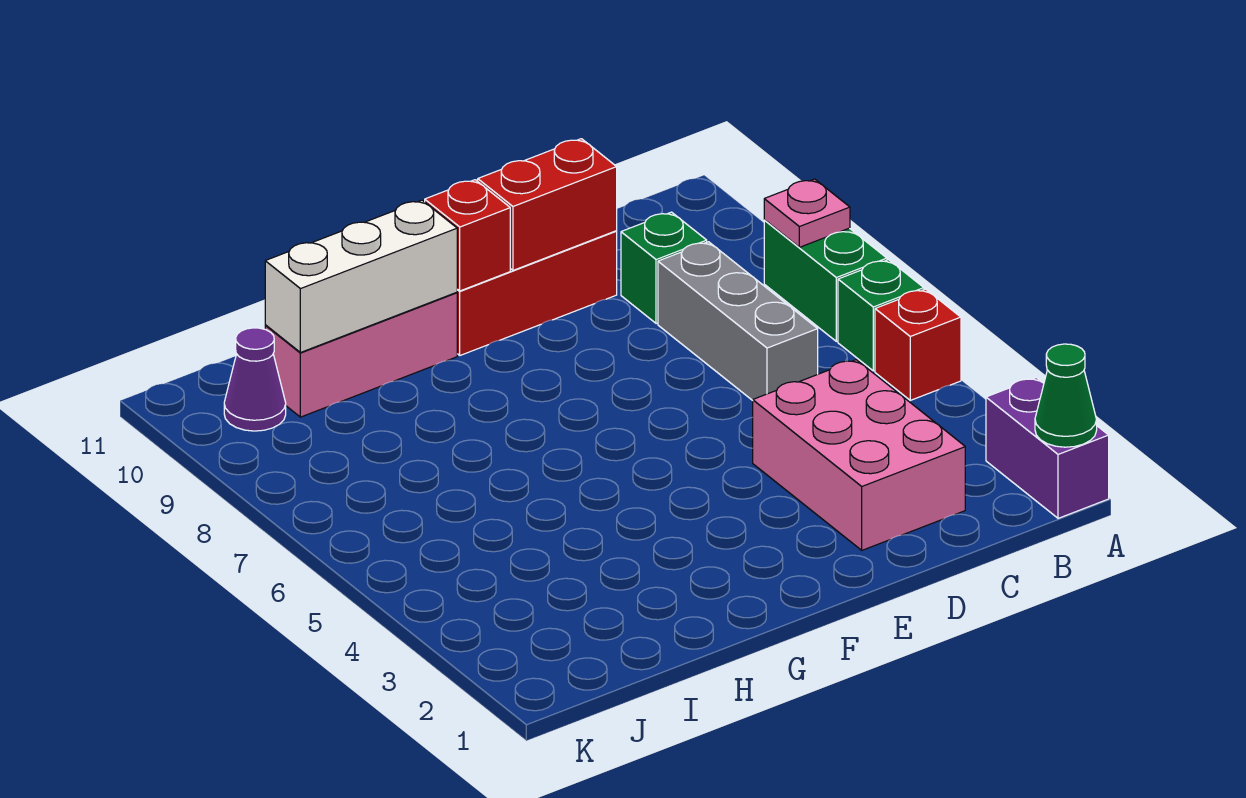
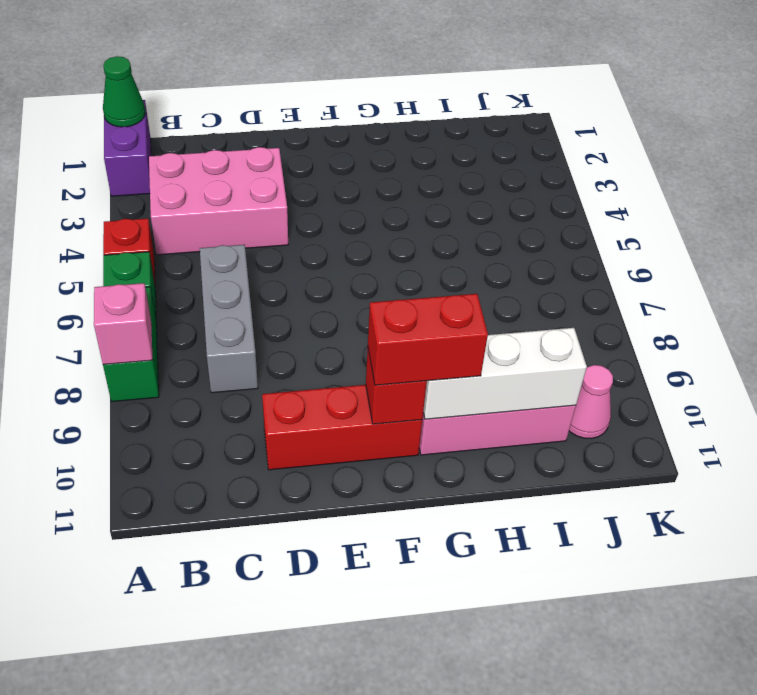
pink plate A8 level 2 -> pink brick A8 level 2
pink brick C2:D4 level 1 -> pink brick B3:D4 level 1
green brick C9 level 1 -> none
red brick D10:E10 level 2 -> red brick F10:G10 level 3
purple cone J10 level 1 -> pink cone J10 level 1

